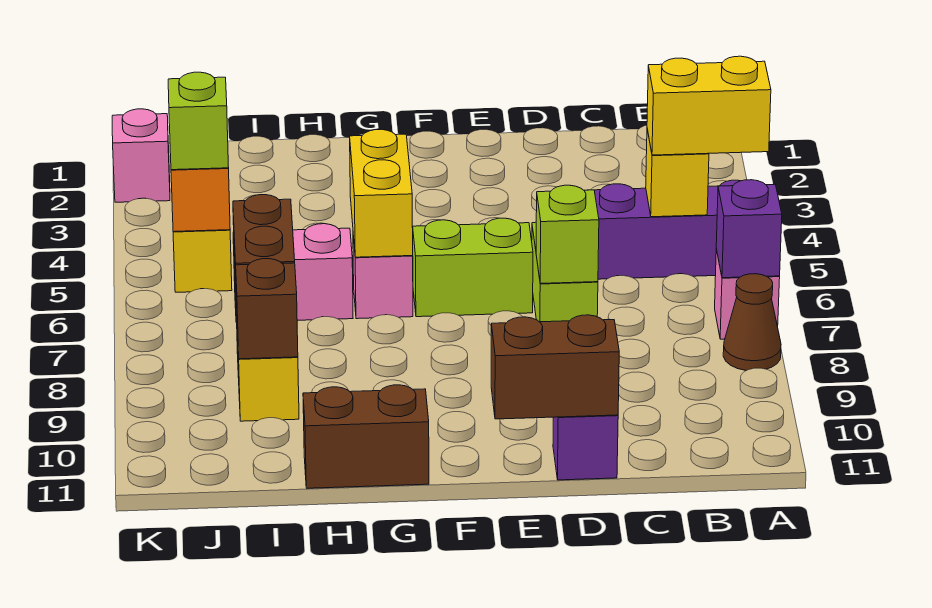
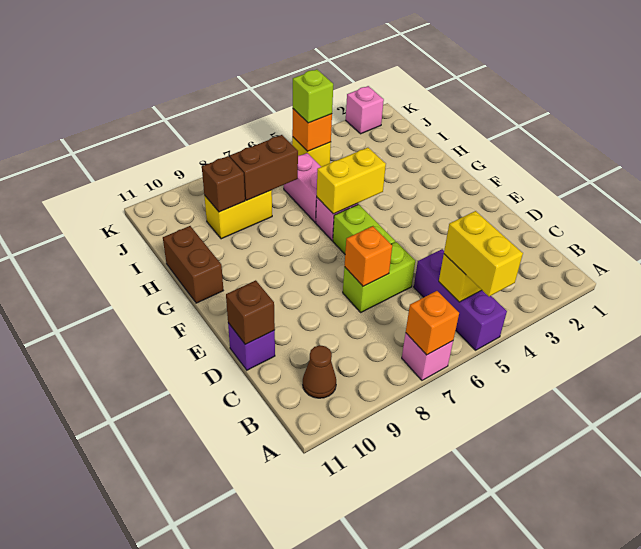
purple brick A7 level 2 -> orange brick A7 level 2
brown cone A8 level 1 -> brown cone B10 level 1
lime brick D7 level 2 -> orange brick D7 level 2
brown brick D11:E11 level 2 -> brown brick D11 level 2

